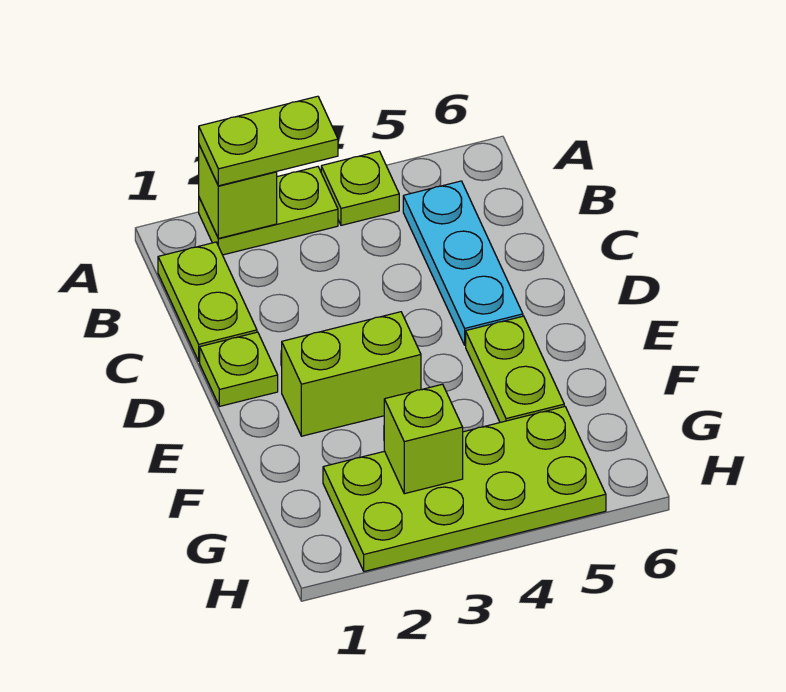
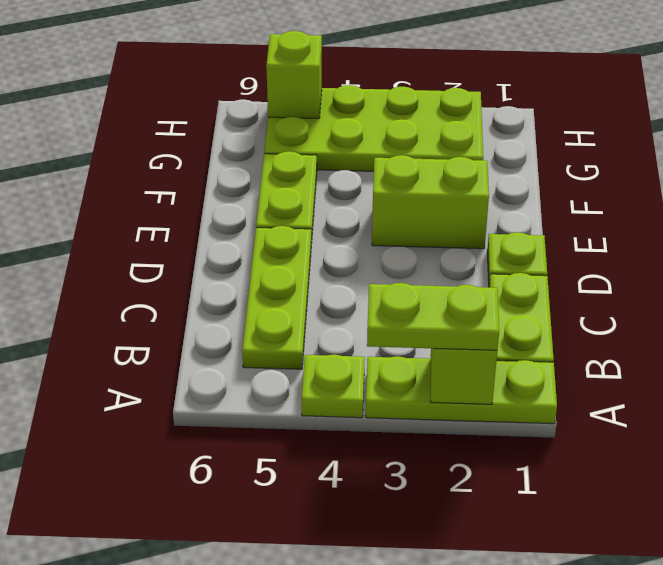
lime plate A2:A3 level 1 -> lime plate A1:A3 level 1
cyan plate B5:D5 level 1 -> lime plate B5:D5 level 1
lime brick G3 level 2 -> lime brick H5 level 2

